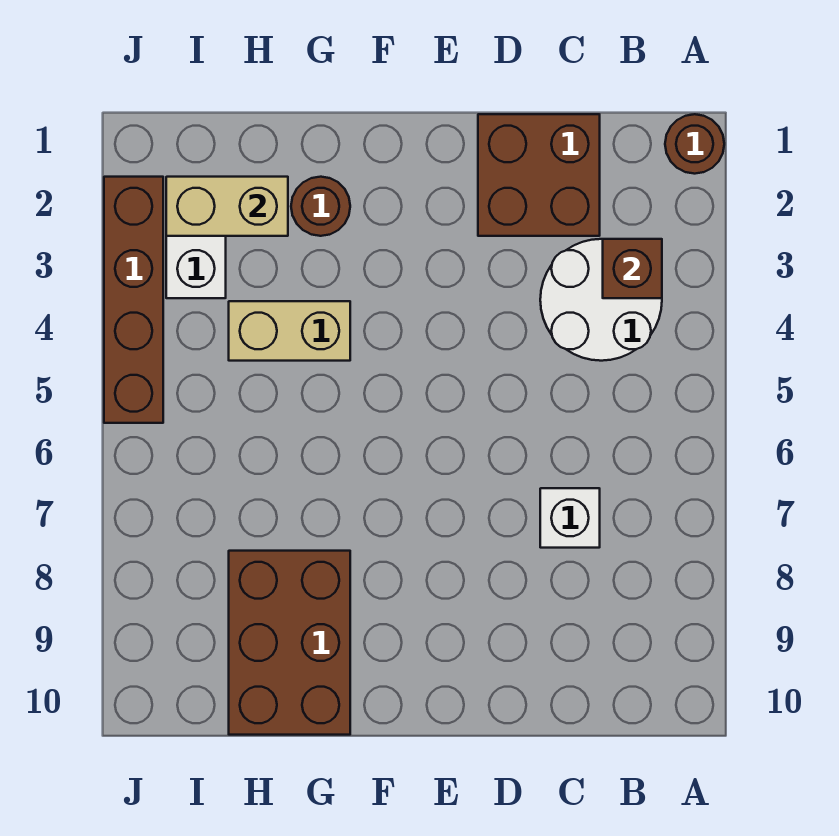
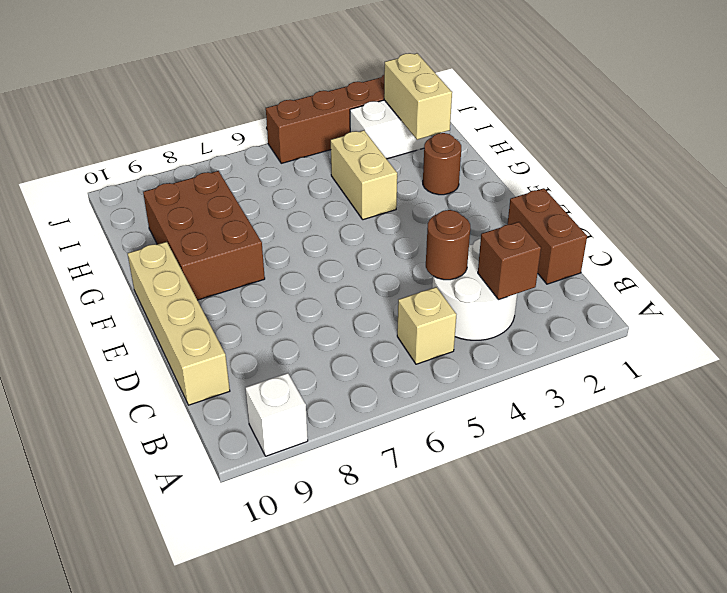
brown round brick A1 level 1 -> brown round brick C4 level 2
none -> tan brick B5 level 1
brown brick C1:D2 level 1 -> brown brick C1:D1 level 1
white brick C7 level 1 -> white brick A9 level 1
none -> tan brick C10:F10 level 1
brown brick G8:H10 level 1 -> brown brick F8:H9 level 1

